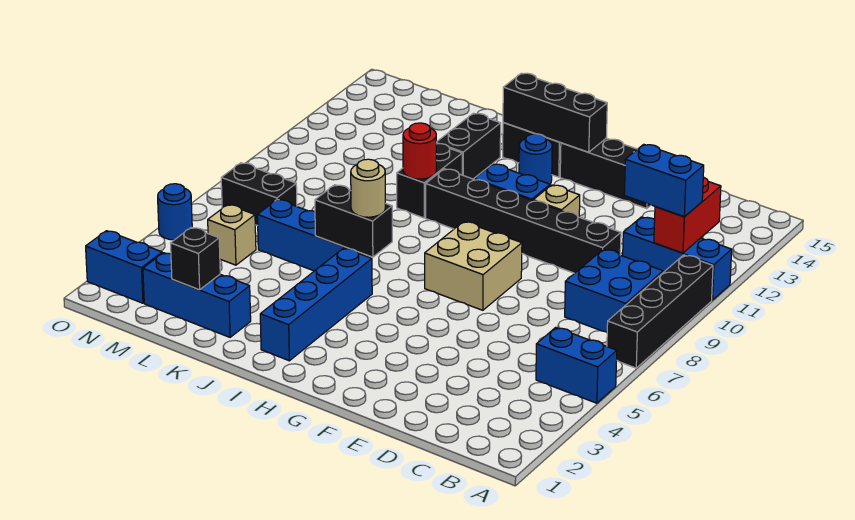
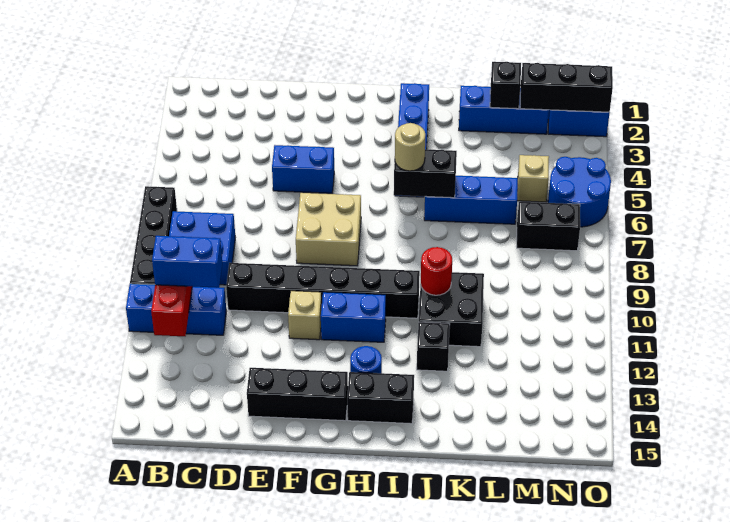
blue brick A5:B5 level 1 -> blue brick E5:F5 level 1
black brick G14:I14 level 2 -> black brick M2:O2 level 2
black brick J10:J11 level 1 -> black brick J10:K11 level 1
black brick J12:J13 level 1 -> black brick J12 level 1
blue round brick O5 level 1 -> blue round brick N5:O6 level 1

